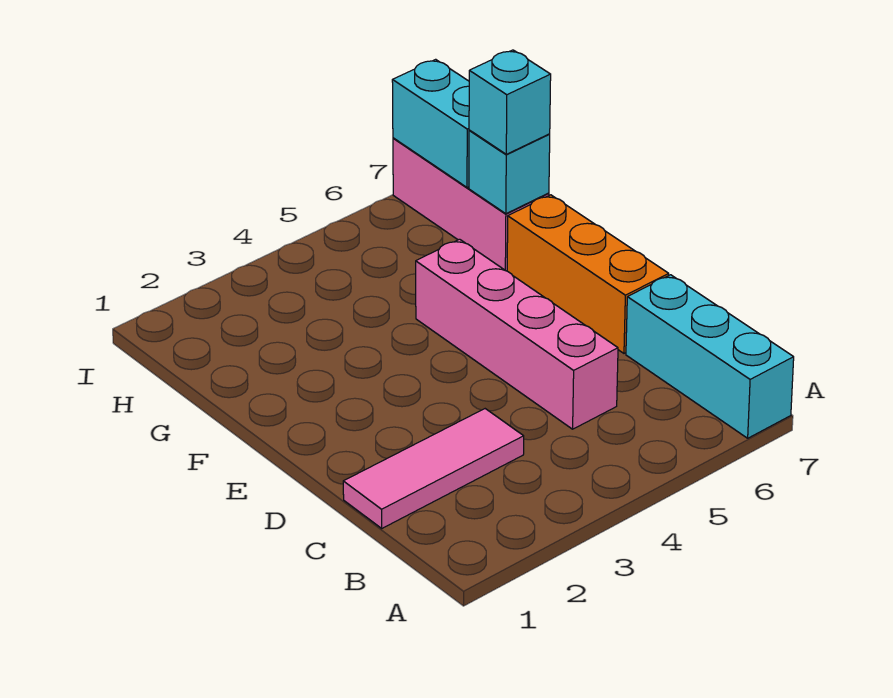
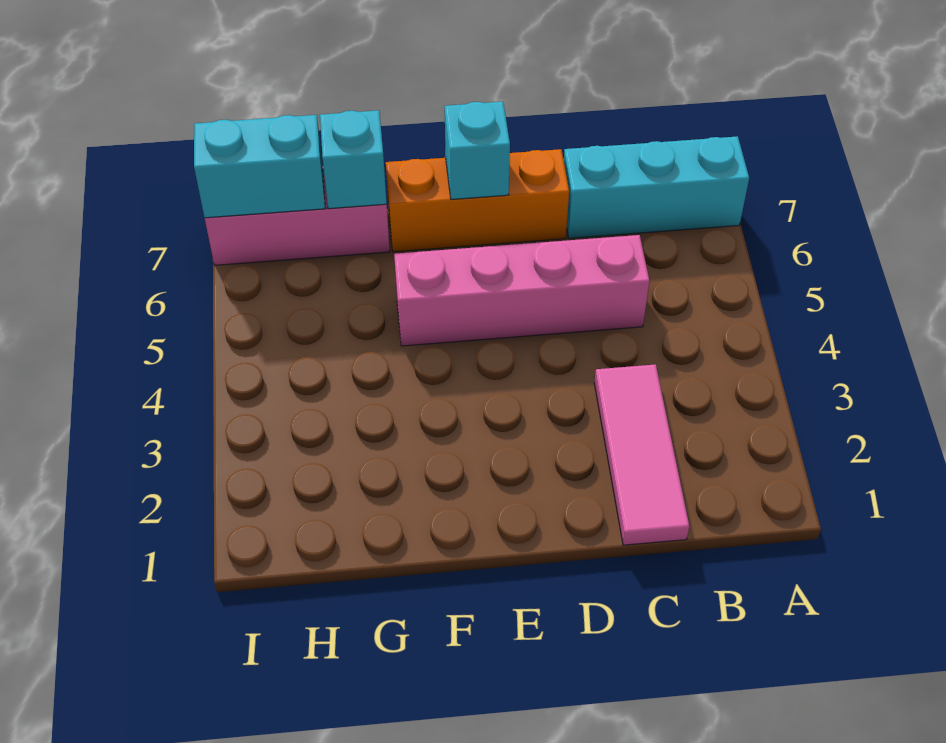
cyan brick G7 level 3 -> cyan brick E7 level 2

